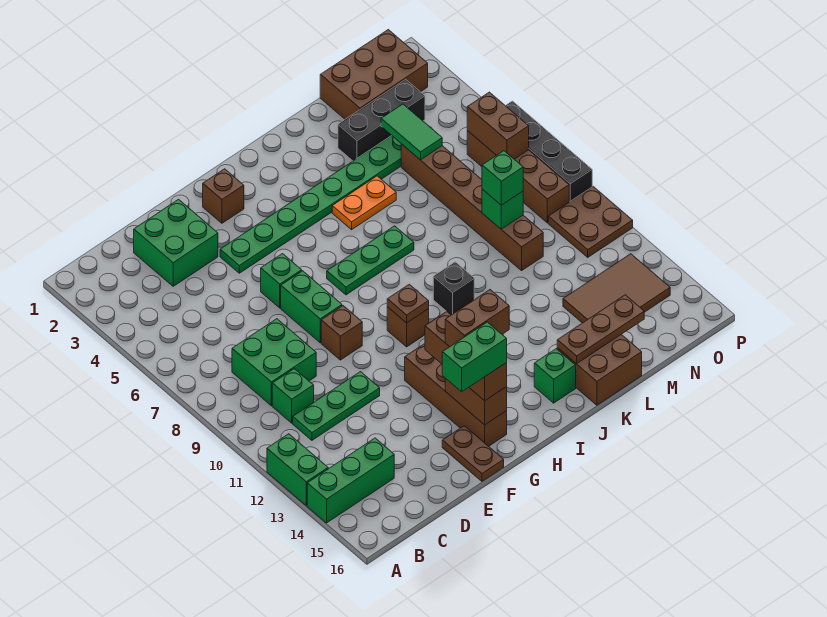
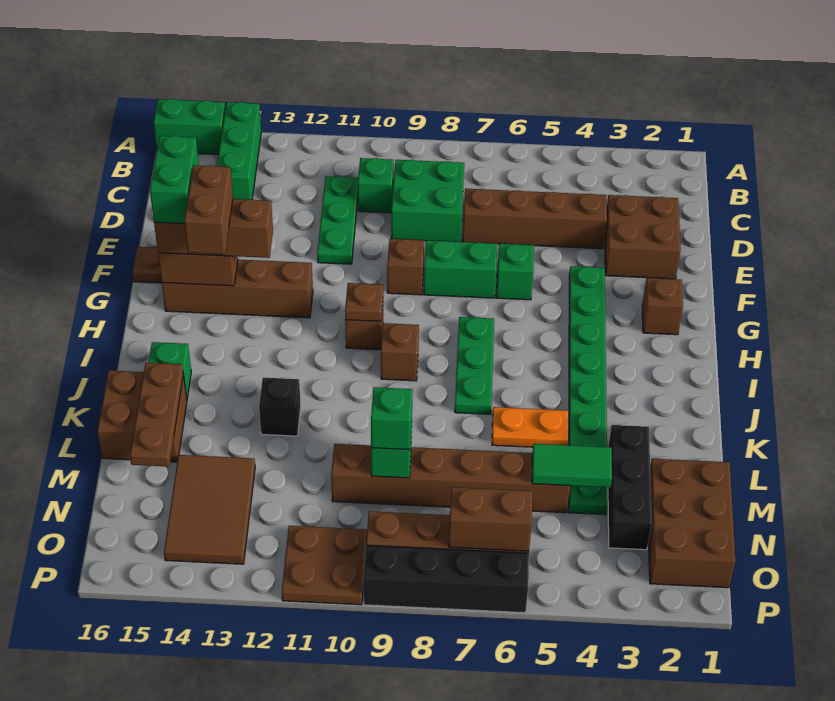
green brick A12:A13 level 1 -> green brick A15:A16 level 1
green brick D2:E3 level 1 -> brown brick D2:E3 level 1
none -> brown brick D4:D7 level 1
none -> brown brick I9 level 1
orange plate J5:K5 level 1 -> orange plate K5:K6 level 1
black brick J10 level 1 -> black brick K12 level 1

